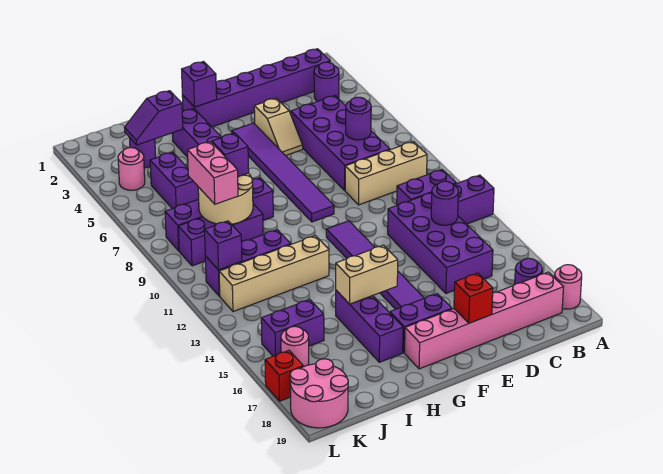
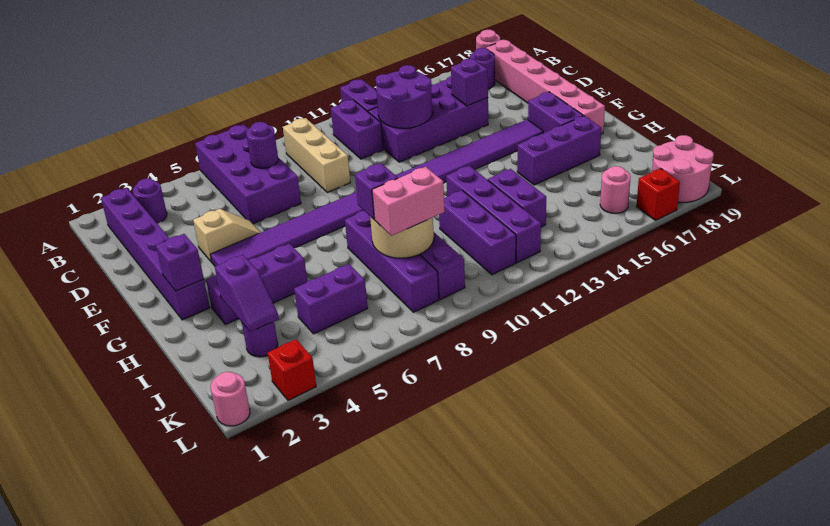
purple brick C5:D8 level 1 -> purple brick A6:D7 level 1
purple round brick C13 level 2 -> purple round brick C12:D13 level 2
red brick E18 level 2 -> red brick L3 level 1
tan brick G15:H15 level 2 -> none
tan brick H12:K12 level 1 -> purple brick H12:K12 level 1
purple brick J15:K15 level 1 -> purple brick I13:J13 level 1
pink round brick K4 level 1 -> pink round brick L1 level 1
purple brick K11 level 2 -> purple brick D15 level 2

